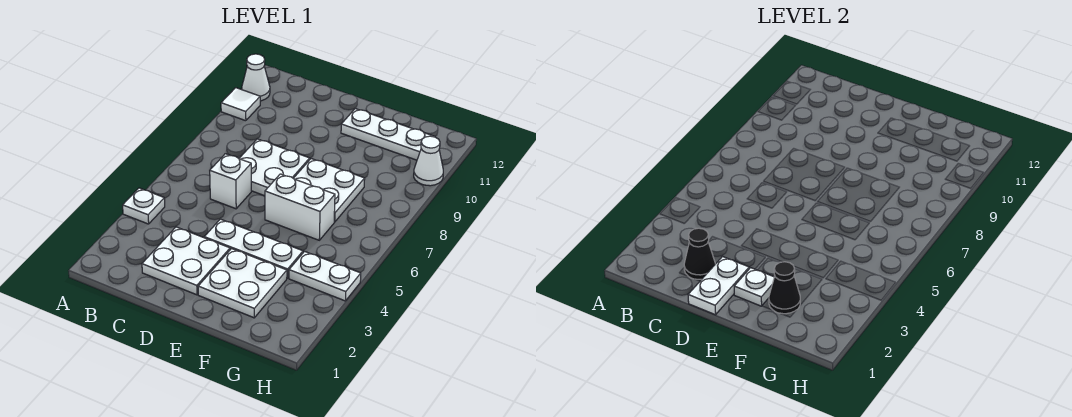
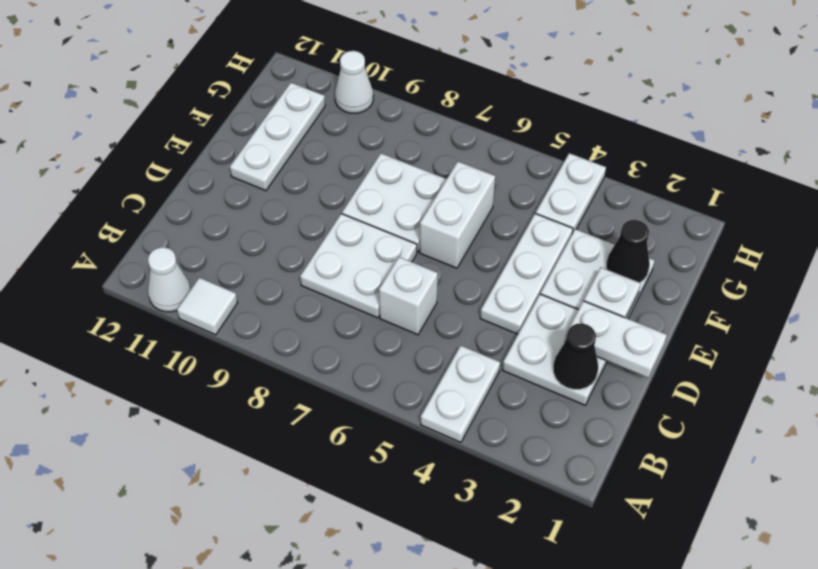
white plate A4 level 1 -> white plate A4:B4 level 1

